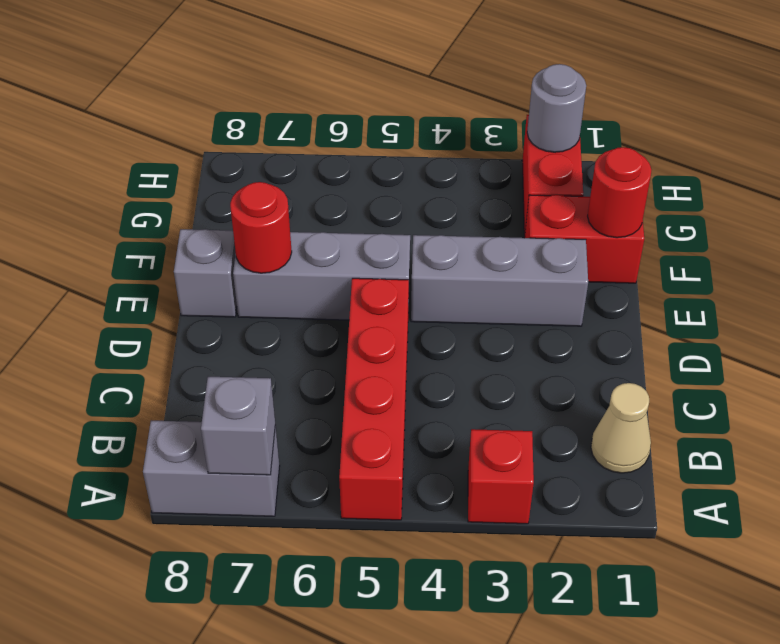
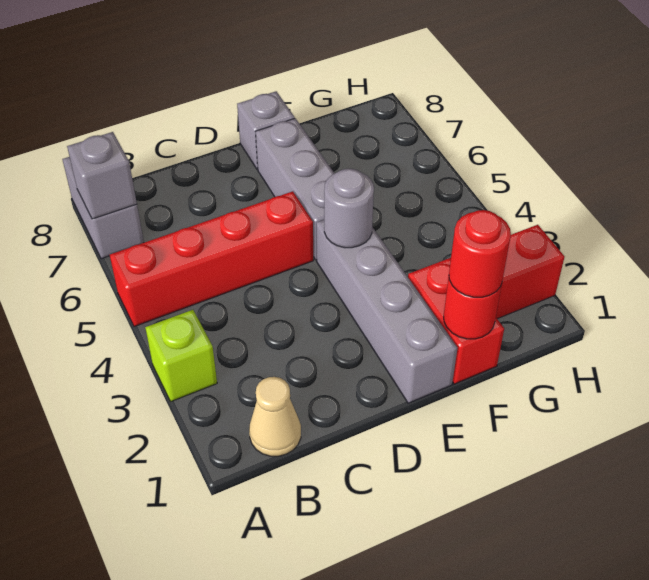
red brick A3 level 1 -> lime brick A3 level 1
grey brick E2:E4 level 1 -> grey brick E1:E4 level 1
red round brick E7 level 2 -> red round brick F1 level 3
grey round brick H2 level 2 -> grey round brick E4 level 2

